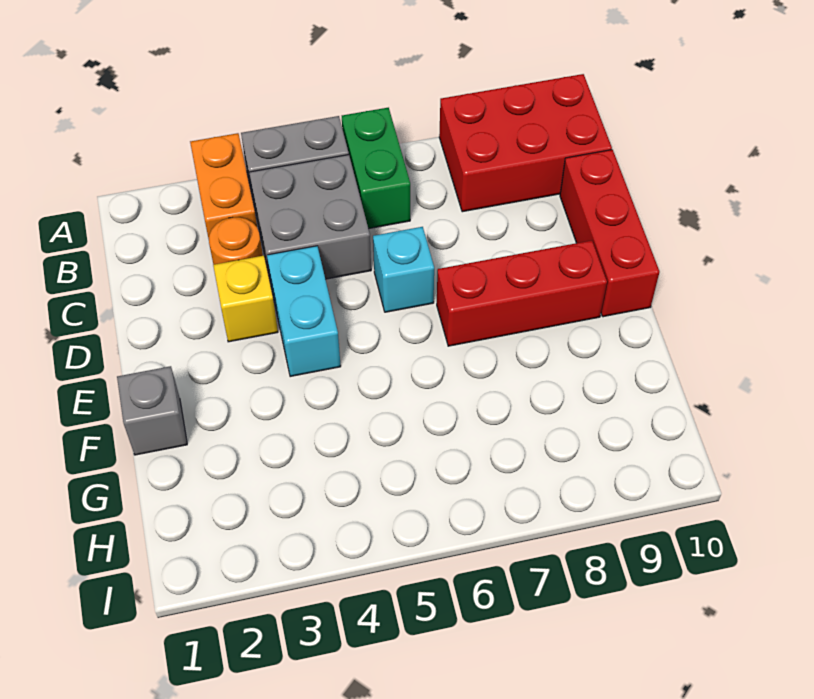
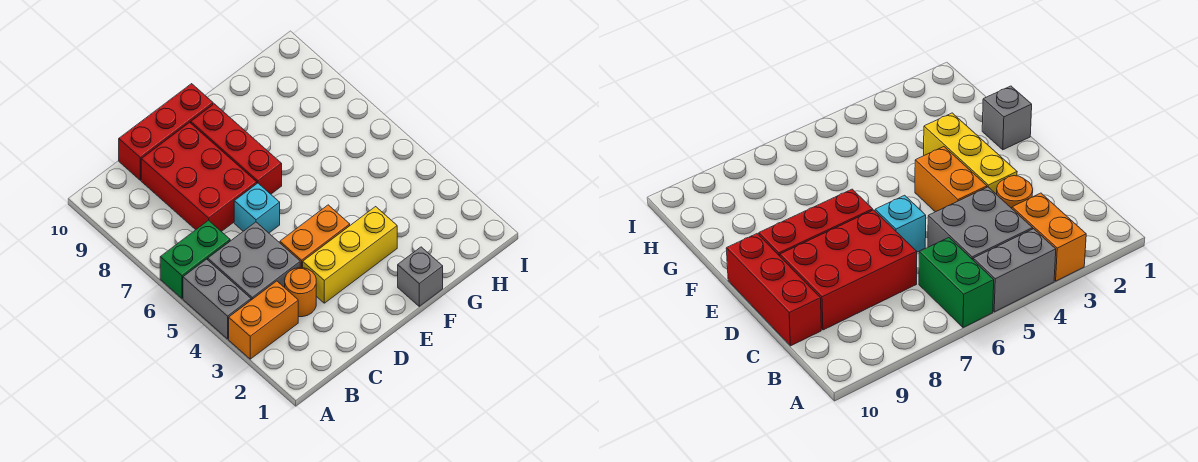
red brick A8:B10 level 1 -> red brick C7:D9 level 1
yellow brick D3 level 1 -> yellow brick D3:F3 level 1
cyan brick D4:E4 level 1 -> orange brick D4:E4 level 1

